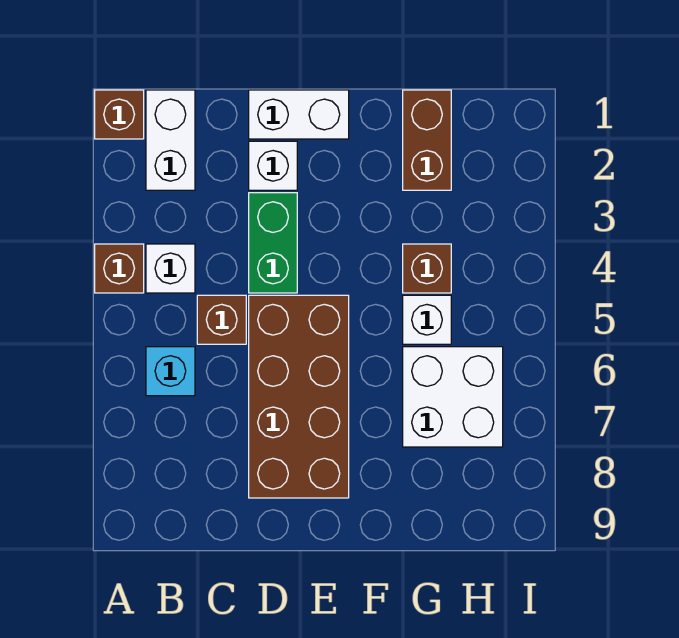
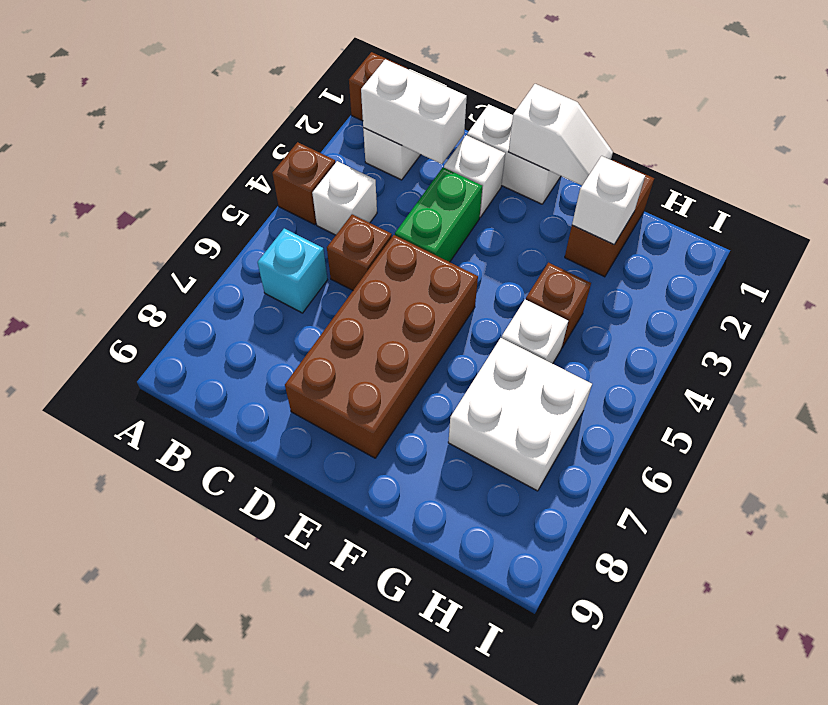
none -> white brick B2:C2 level 2
none -> white slope E1:F1 level 2 top E
none -> white brick G2 level 2

